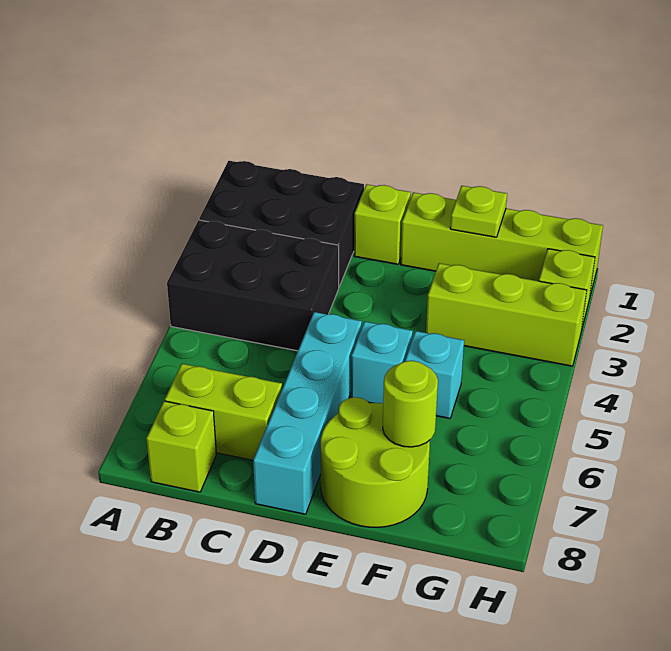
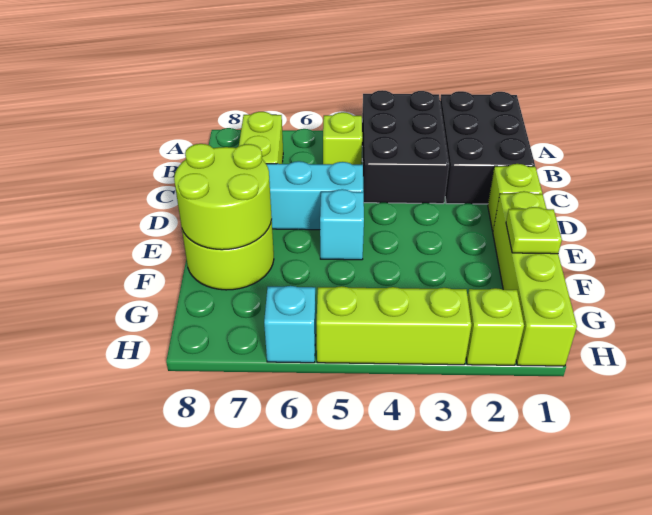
lime brick B8 level 1 -> lime brick B5 level 1
lime brick F3:H3 level 1 -> lime brick H3:H5 level 1
cyan brick F5 level 1 -> cyan brick H6 level 1
lime round brick F7 level 2 -> lime round brick E7:F8 level 2

